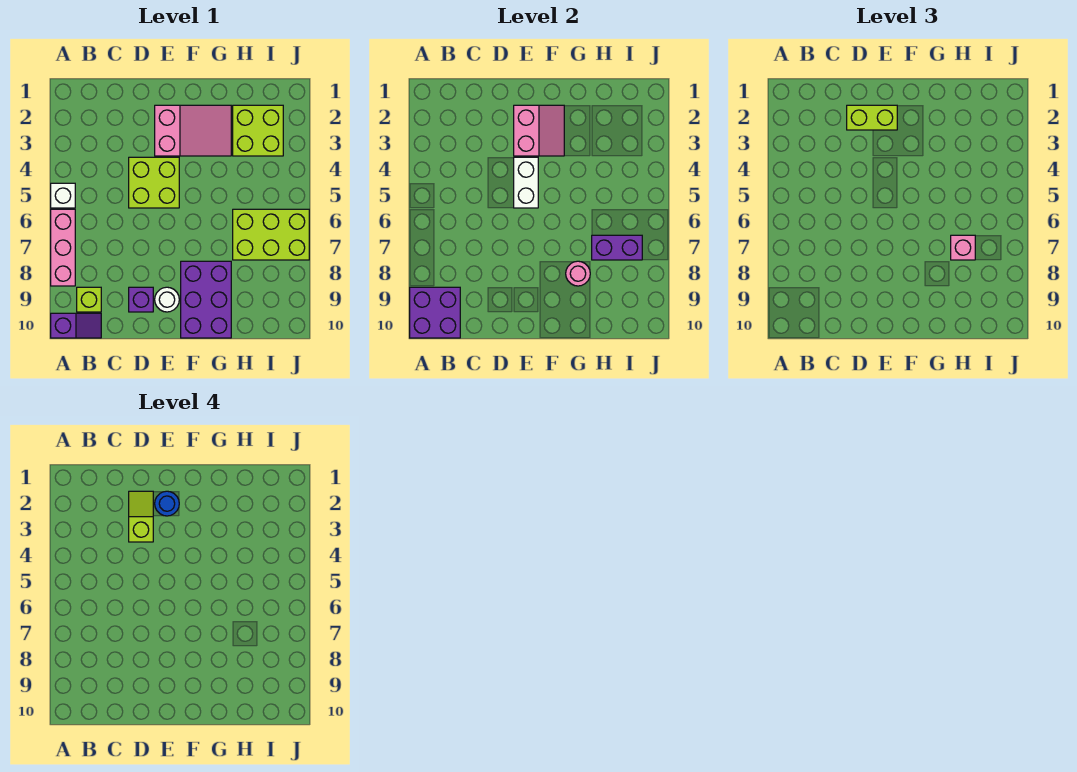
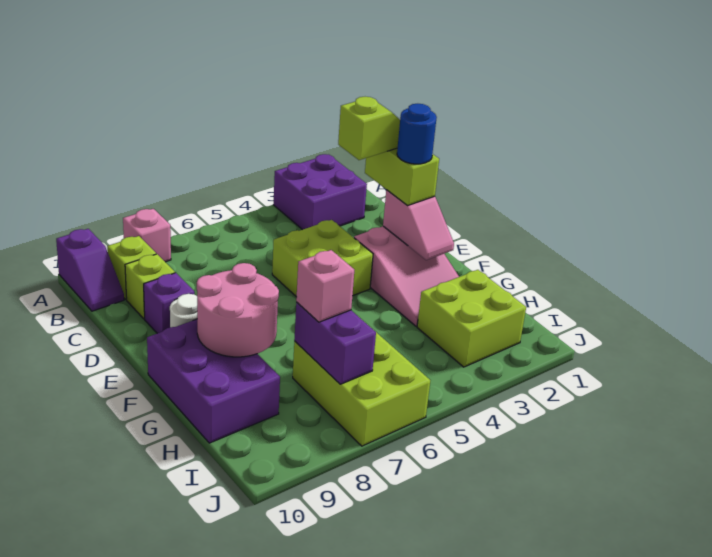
white brick A5 level 1 -> none
pink brick A6:A8 level 1 -> pink brick A8 level 1
purple brick A9:B10 level 2 -> purple brick A2:B3 level 1
none -> lime brick C9 level 1
pink slope E2:F3 level 2 top E -> pink slope E2:F2 level 2 top E
white brick E4:E5 level 2 -> none
purple brick F8:G10 level 1 -> purple brick F9:H10 level 1
pink round brick G8 level 2 -> pink round brick F8:G9 level 2

